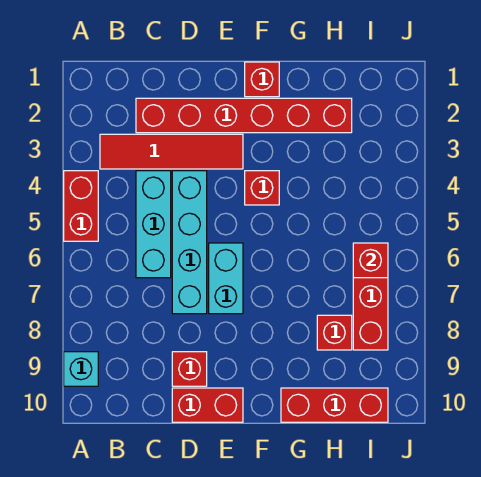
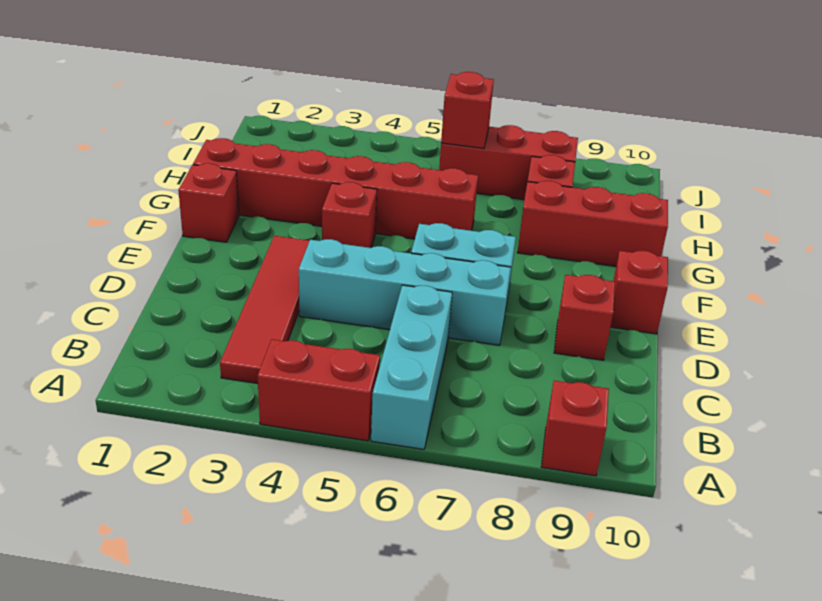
cyan brick A9 level 1 -> red brick A9 level 1
red brick C2:H2 level 1 -> red brick G1:G6 level 1
cyan brick C4:C6 level 1 -> cyan brick A6:C6 level 1
red brick D10:E10 level 1 -> red brick E10 level 1
red brick G10:I10 level 1 -> red brick G8:G10 level 1

